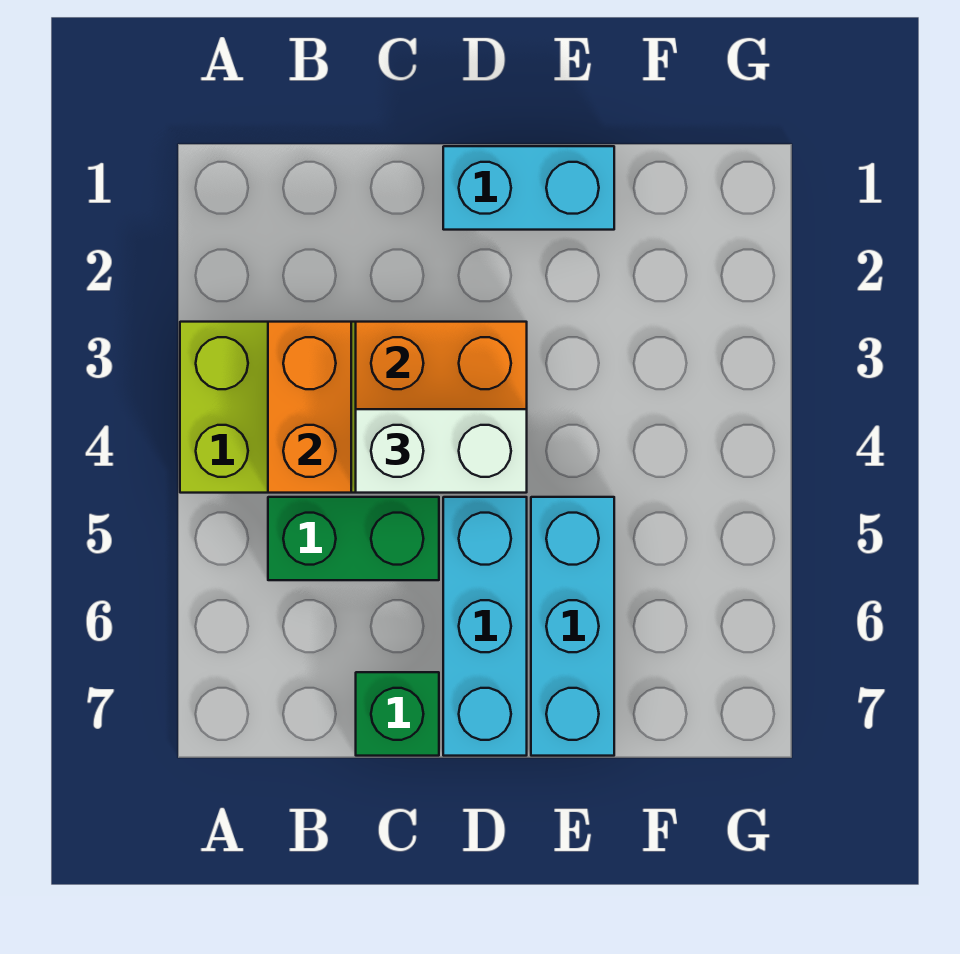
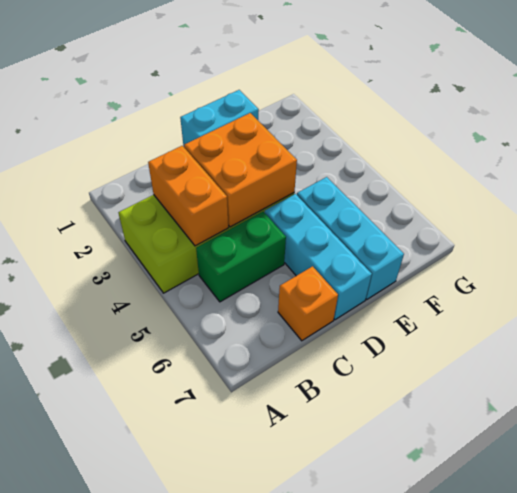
white brick C4:D4 level 3 -> none
green brick C7 level 1 -> orange brick C7 level 1

